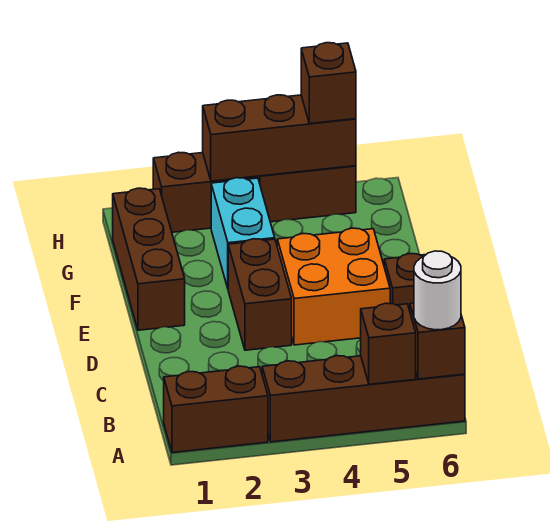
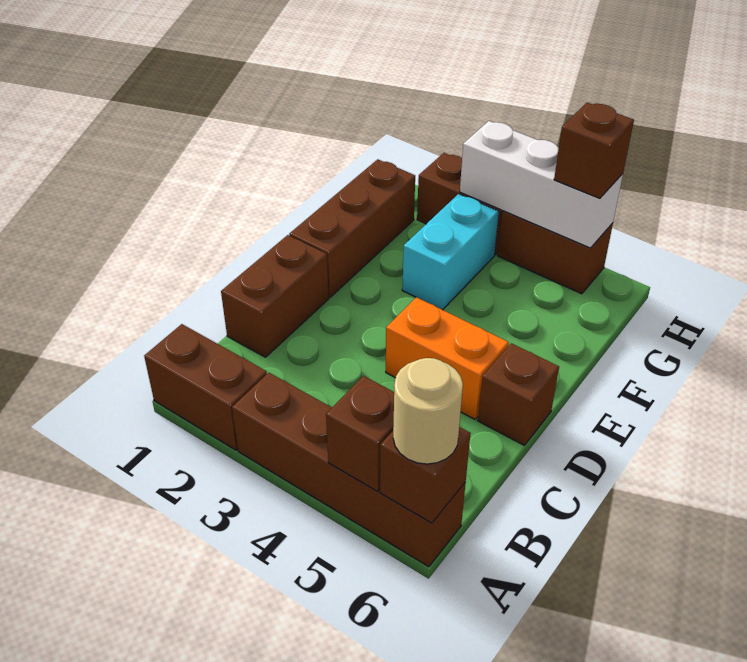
white round brick A6 level 3 -> tan round brick A6 level 3
brown brick D3:E3 level 1 -> brown brick C1:D1 level 1
orange brick D4:E5 level 1 -> orange brick D4:D5 level 1
brown brick H3:H5 level 2 -> white brick H3:H5 level 2

